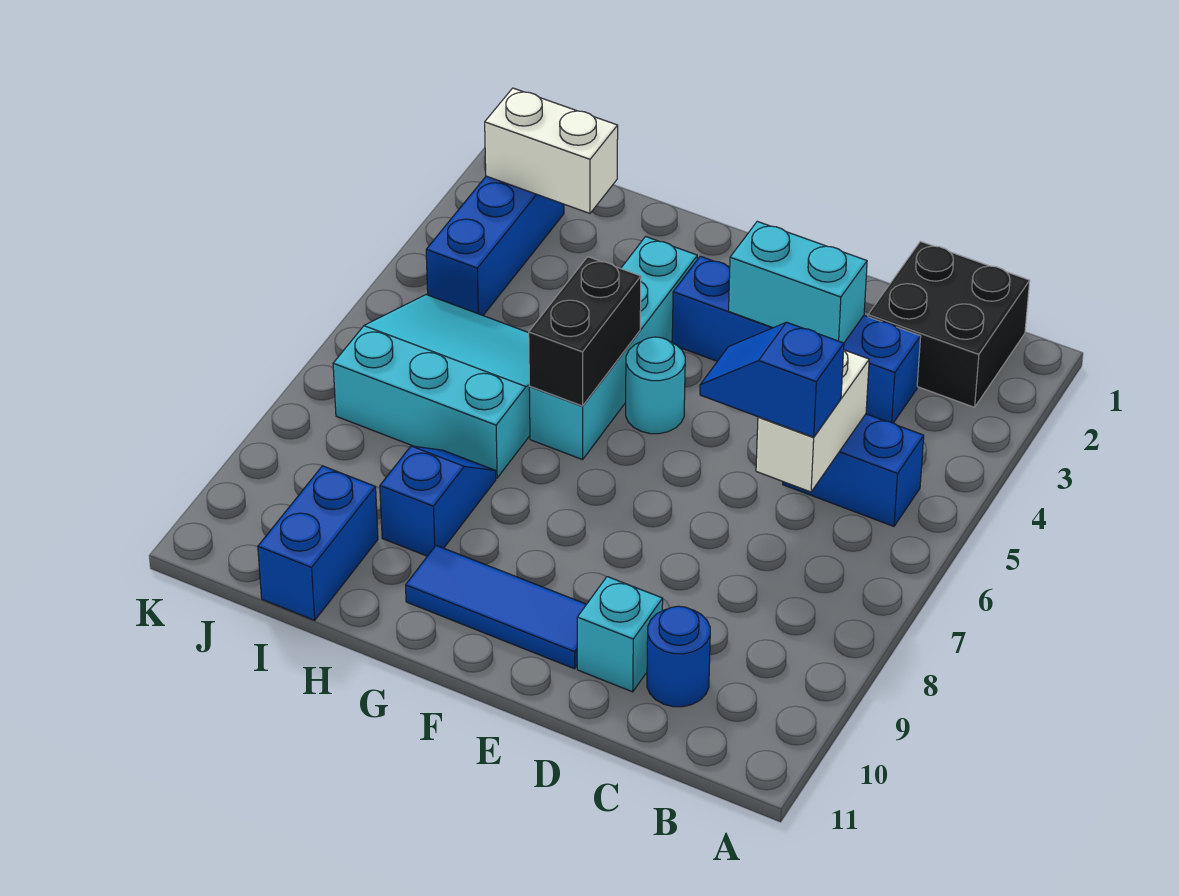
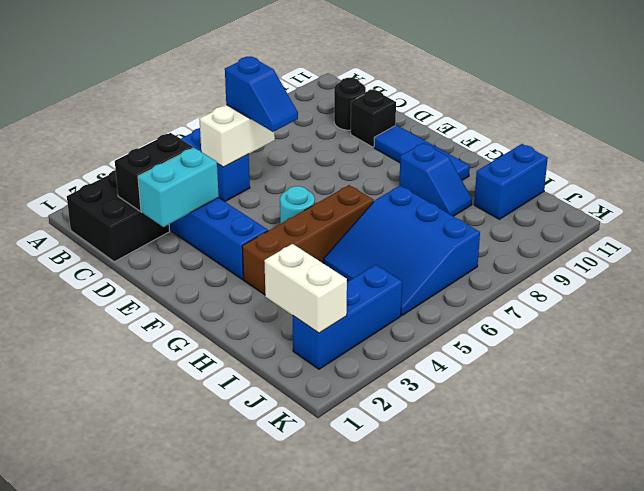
blue round brick C10 level 1 -> black round brick C10 level 1
cyan brick D3:E3 level 2 -> cyan brick D2:D3 level 2
cyan brick D10 level 1 -> black brick D10 level 1
cyan brick G3:G6 level 1 -> brown brick G3:G6 level 1
black brick G5:G6 level 2 -> black brick C2:C3 level 2
cyan slope H5:J7 level 1 top 7 -> blue slope H5:J7 level 1 top 7
blue slope H8:H9 level 1 top 9 -> blue slope G9:H9 level 1 top G

